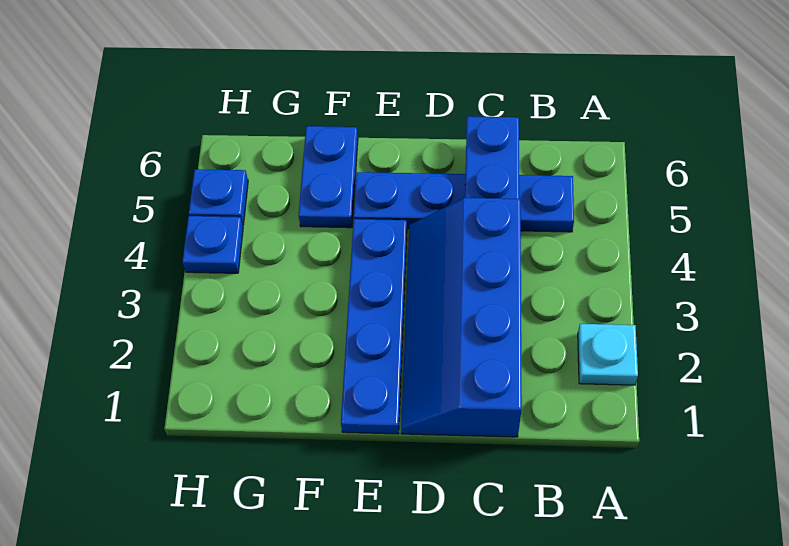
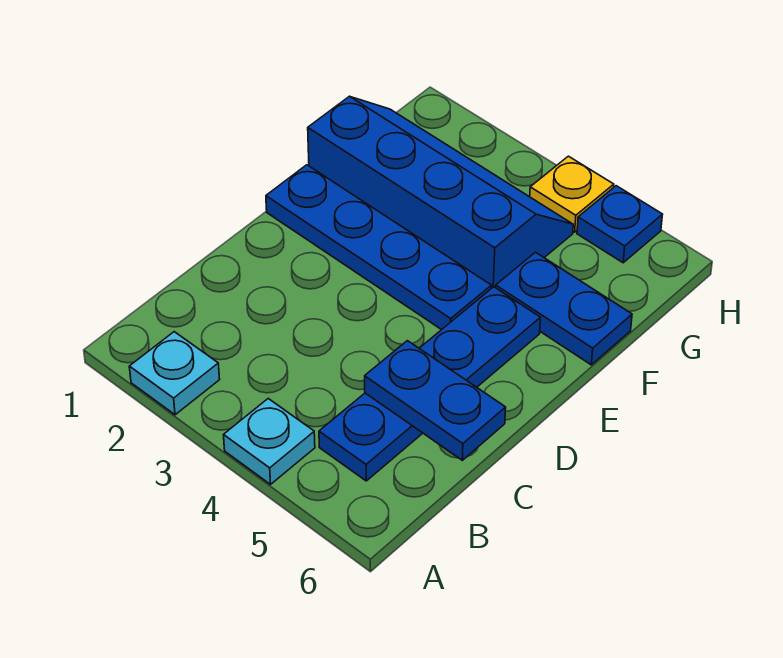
none -> cyan plate A4 level 1
blue slope C1:D4 level 1 top C -> blue slope F1:G4 level 1 top F
blue plate H4 level 1 -> yellow plate H4 level 1

